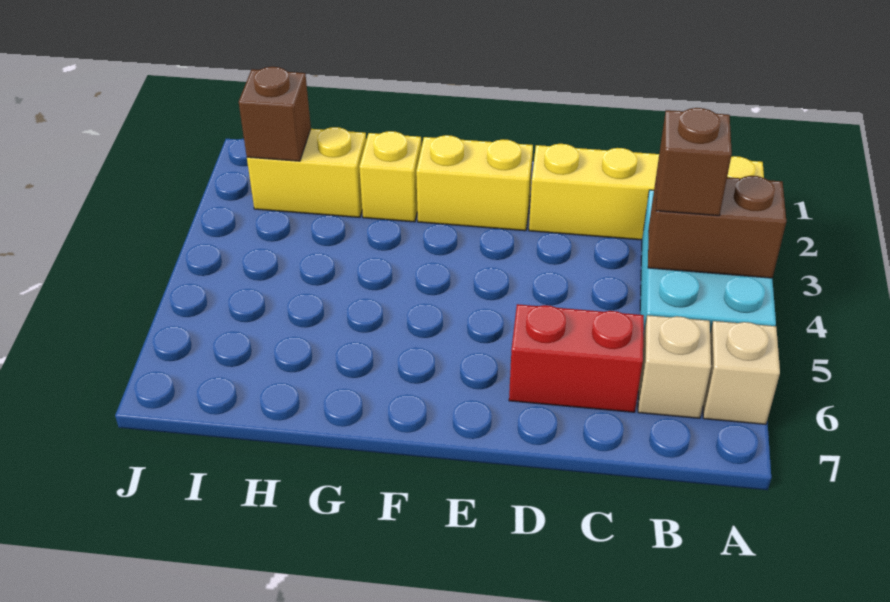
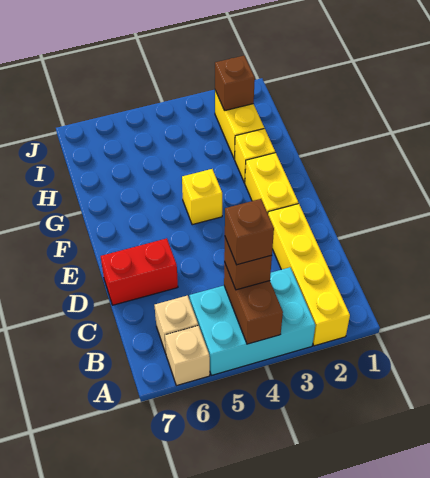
none -> brown brick B4 level 4
red brick C6:D6 level 1 -> red brick D6:D7 level 1
none -> yellow brick F4 level 1

